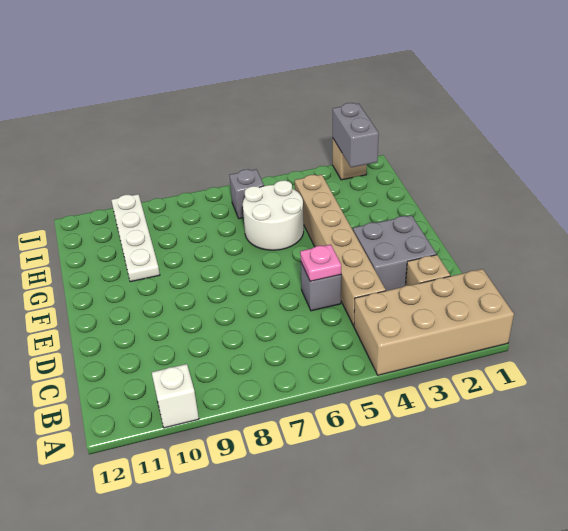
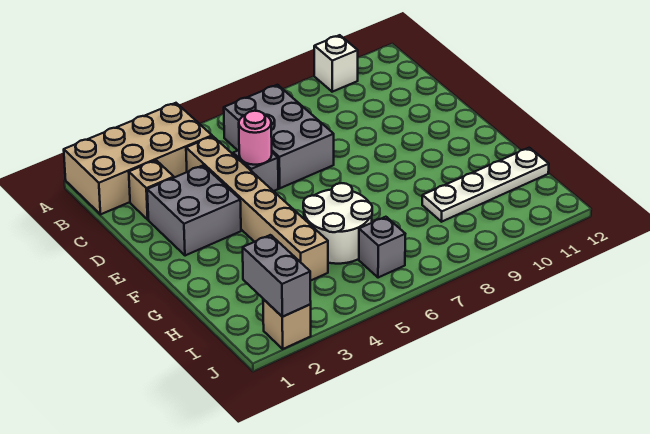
none -> grey brick B6:D7 level 1
pink plate D5 level 2 -> pink round brick D5 level 2
white plate G10:J10 level 1 -> white plate H9:H12 level 1

